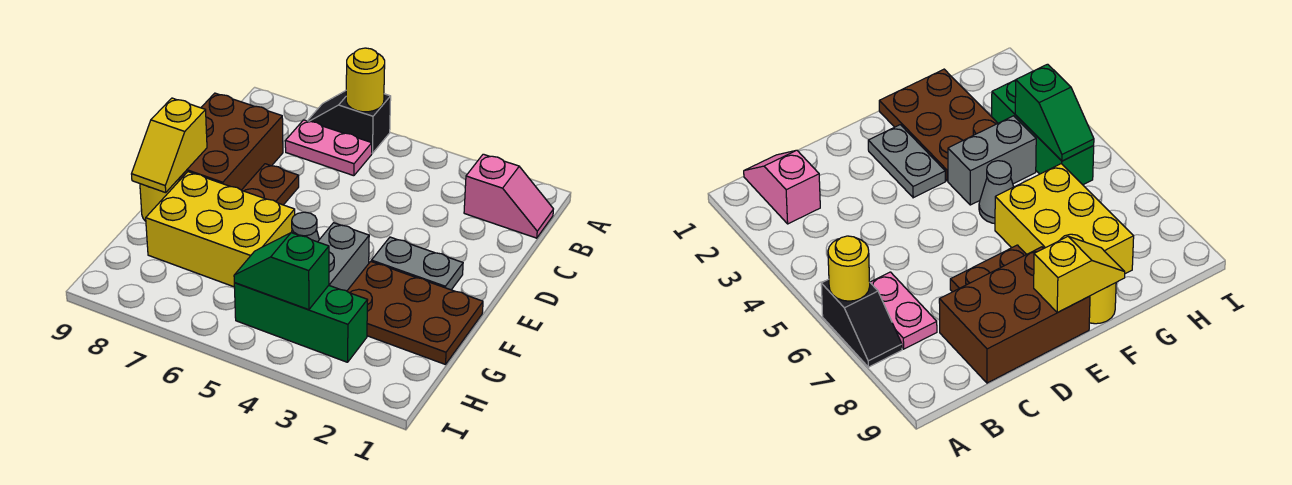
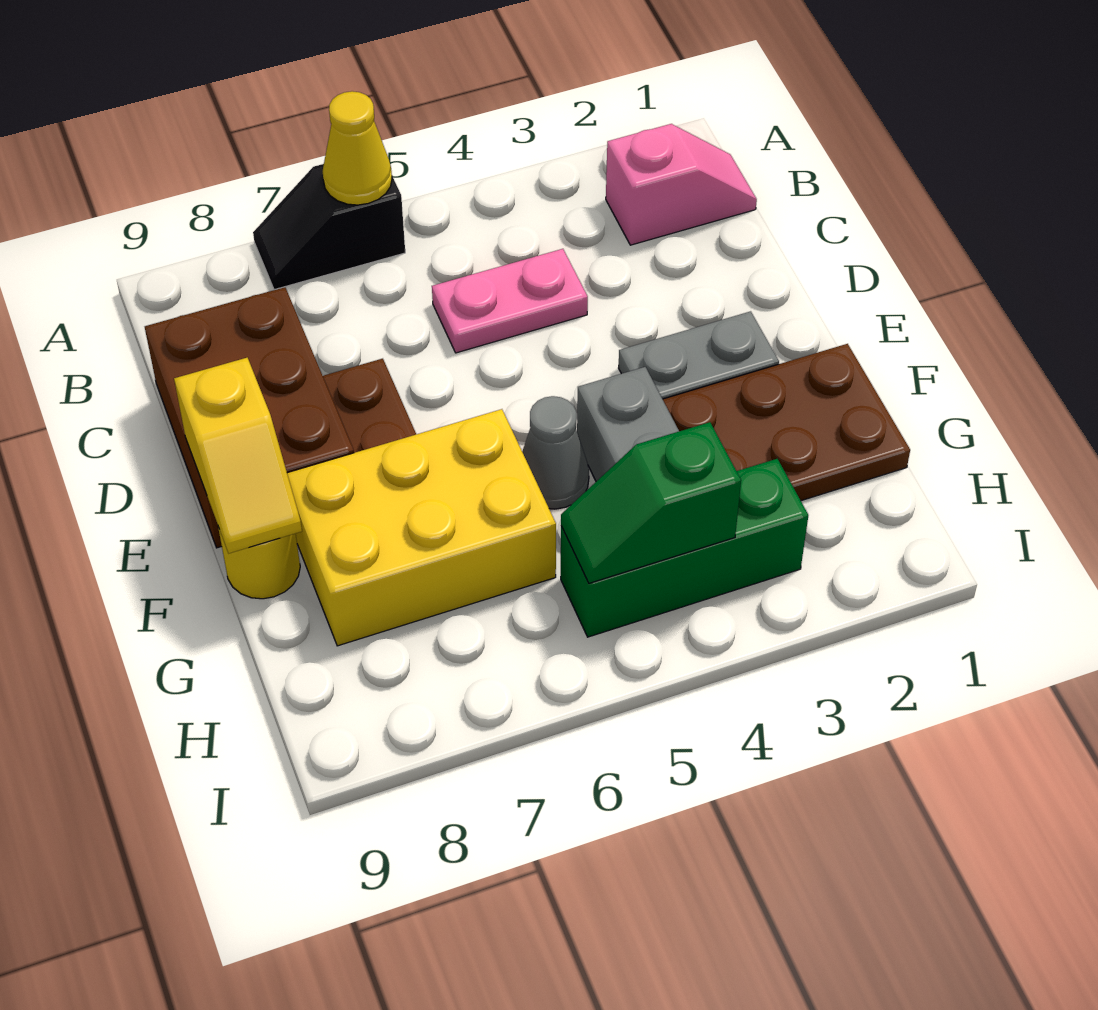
yellow round brick A6 level 2 -> yellow cone A6 level 2
pink plate B6:B7 level 1 -> pink plate C4:C5 level 1

